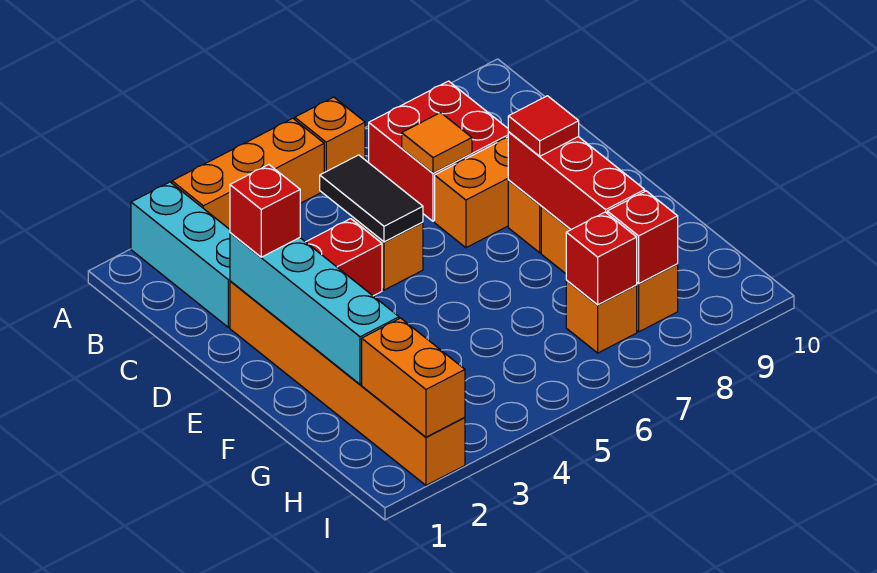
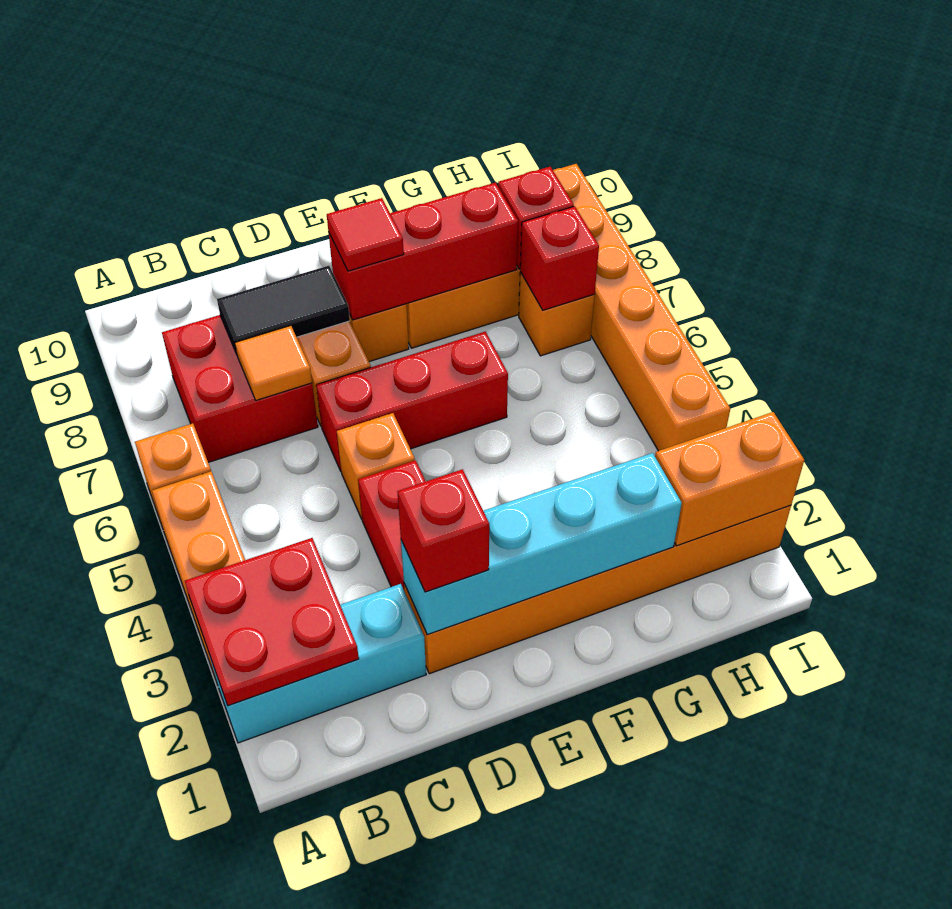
none -> red plate A2:B3 level 2
black tile C5:D5 level 2 -> black tile C8:D8 level 2
none -> red brick D6:F6 level 1
none -> orange brick I4:I9 level 1

